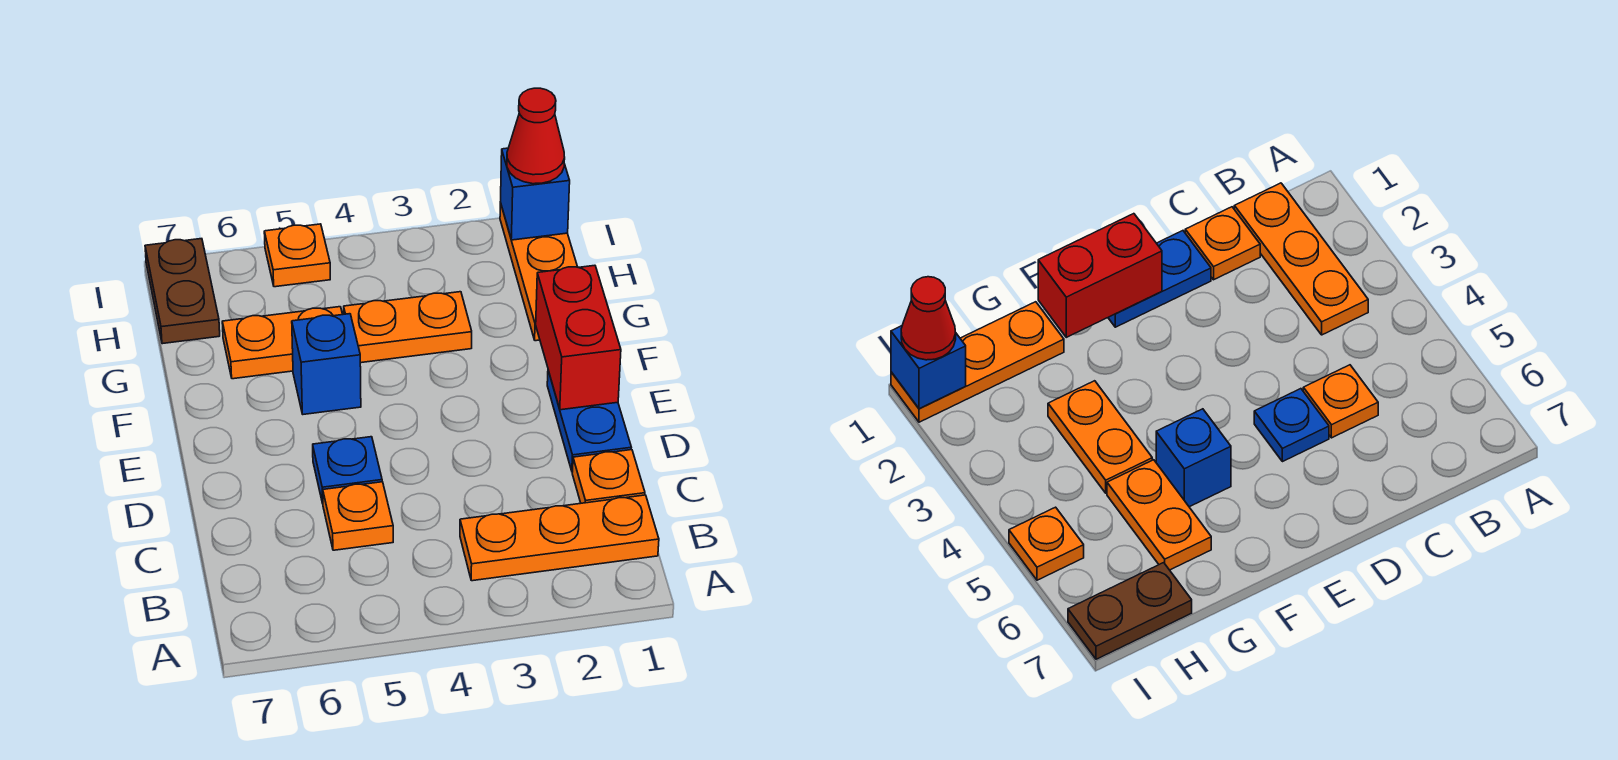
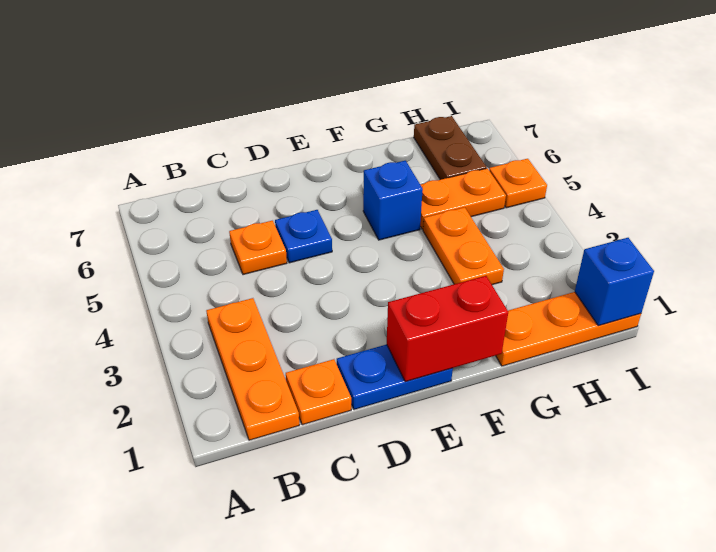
orange plate G5:G6 level 1 -> orange plate G5:H5 level 1
brown plate H7:I7 level 1 -> brown plate H6:H7 level 1
red cone I1 level 3 -> none

